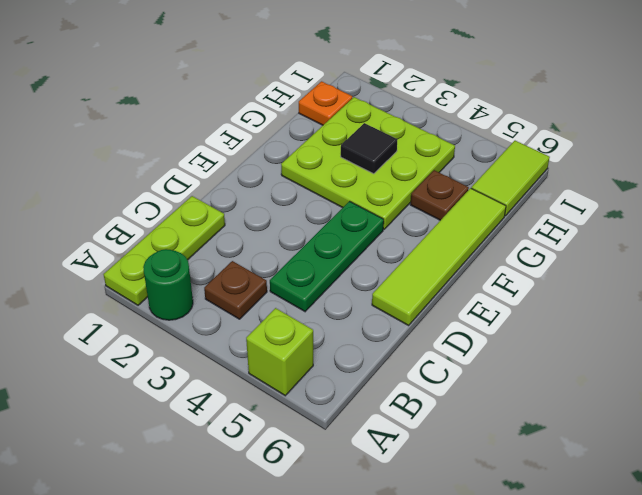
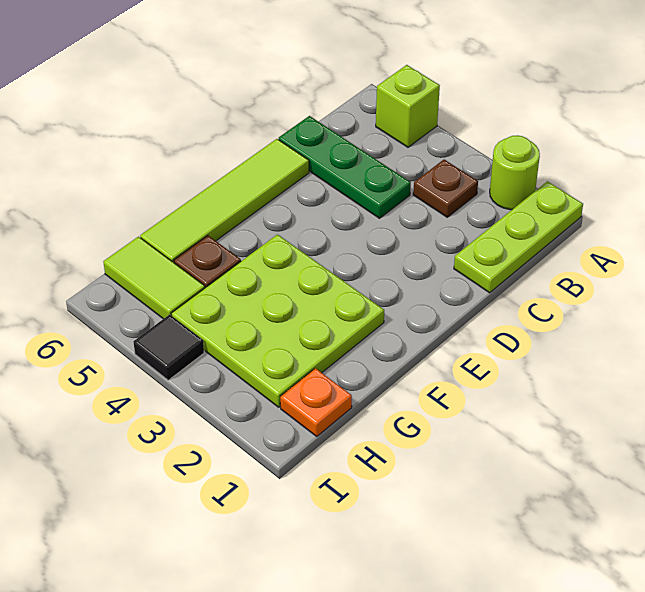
green round brick A2 level 1 -> lime round brick A2 level 1
green plate C4:E4 level 1 -> green plate C4:C6 level 1
black tile G3 level 2 -> black tile I4 level 1
lime tile H6:I6 level 1 -> lime tile H5:H6 level 1

